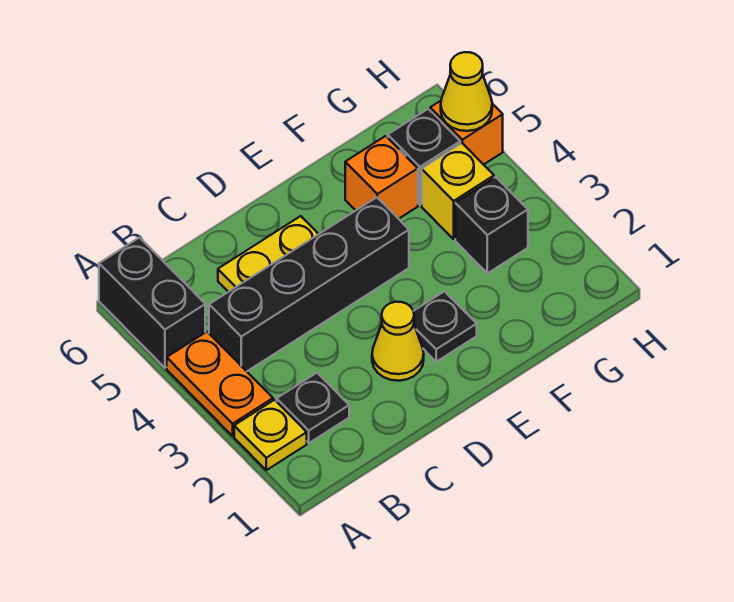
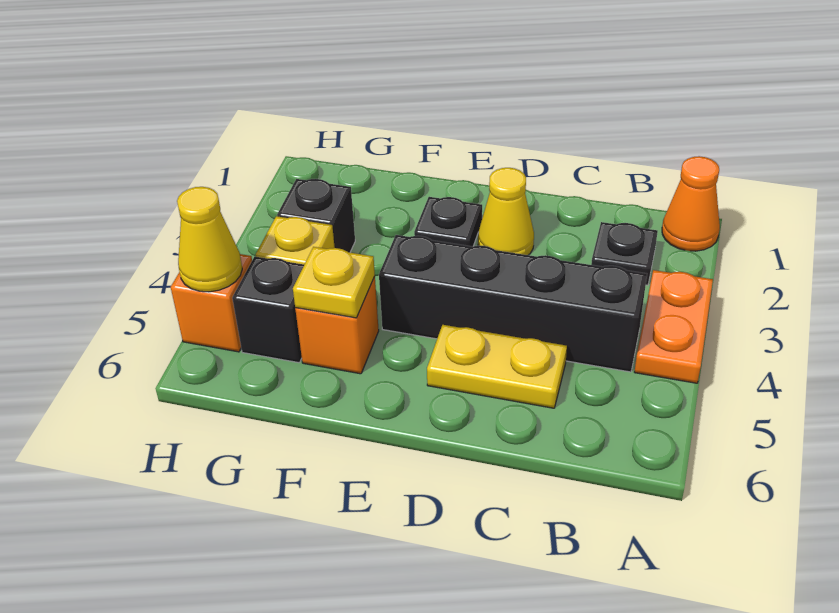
none -> orange cone A1 level 1
yellow plate A2 level 1 -> yellow plate F5 level 2
black brick A5:A6 level 1 -> none

